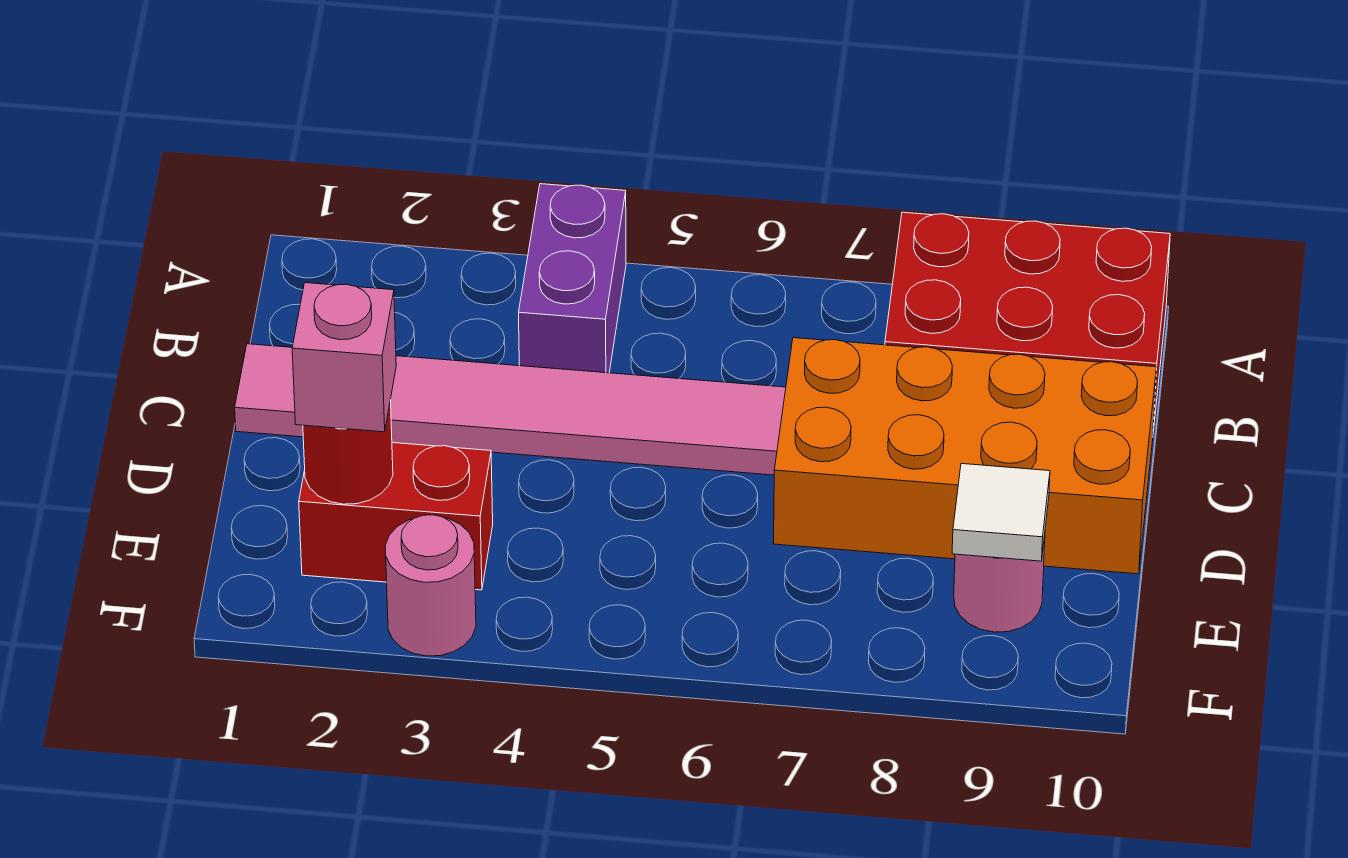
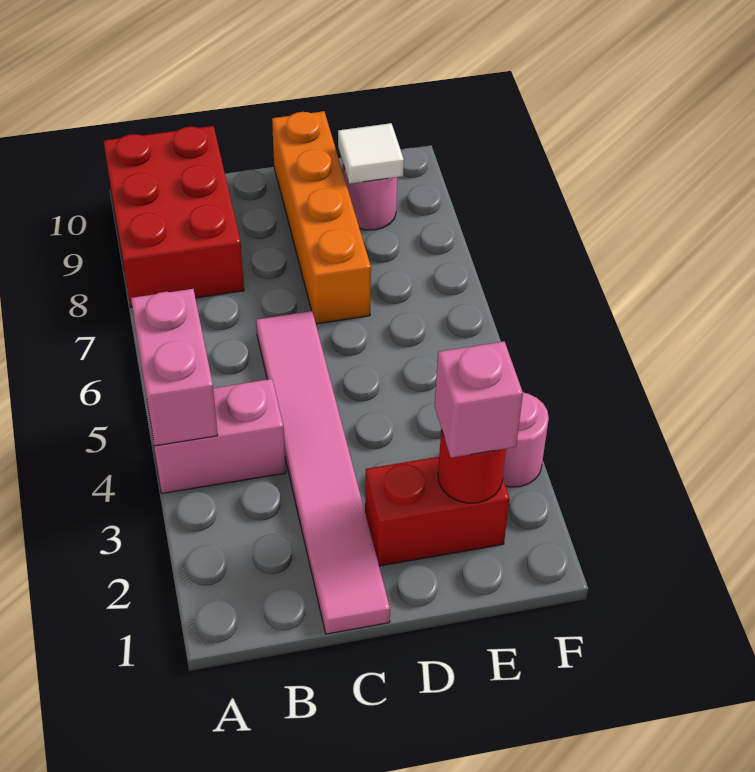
purple brick A4:B4 level 1 -> pink brick A4:B4 level 1
none -> pink brick A4:A5 level 2
orange brick C7:D10 level 1 -> orange brick D7:D10 level 1
red brick E2:E3 level 1 -> red brick D2:E2 level 1

